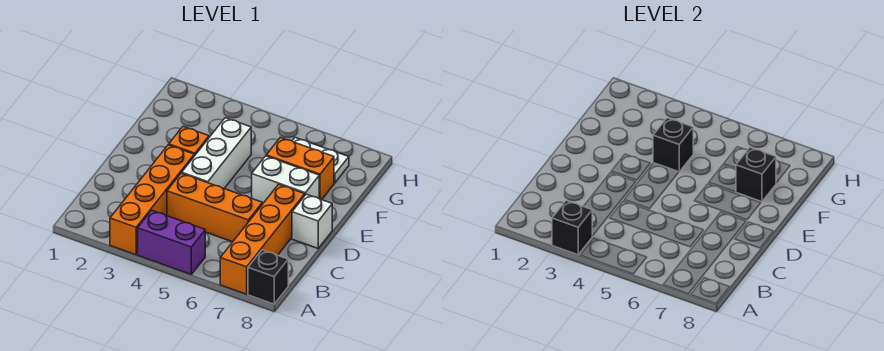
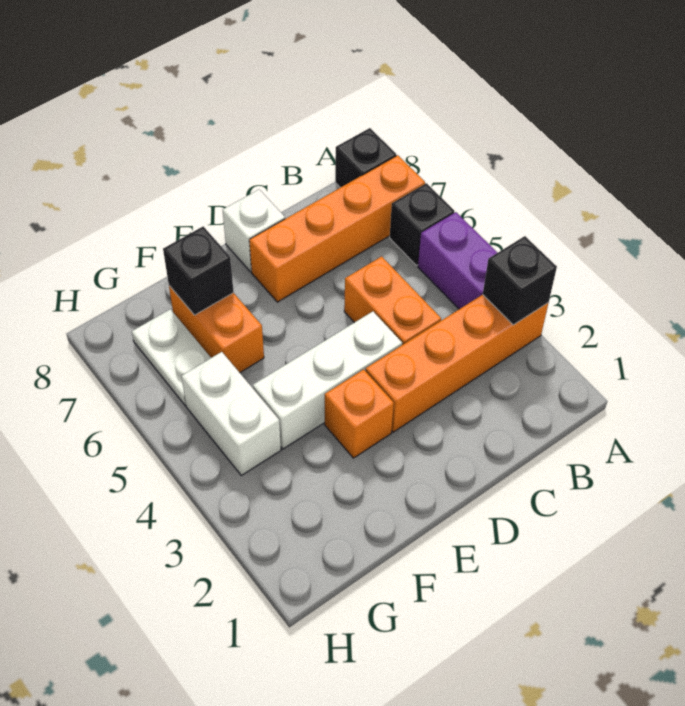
orange brick C4:C6 level 1 -> orange brick C4:C5 level 1
white brick E6:E7 level 1 -> white brick G4:G5 level 1
black brick F4 level 2 -> black brick A6 level 1

